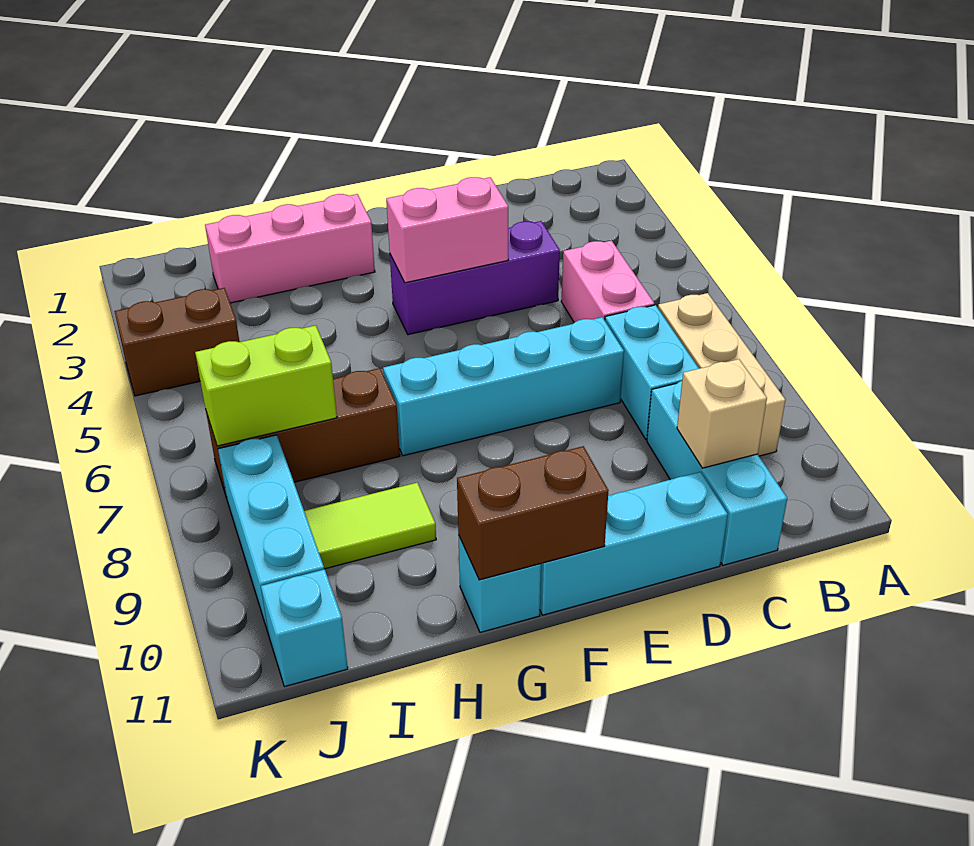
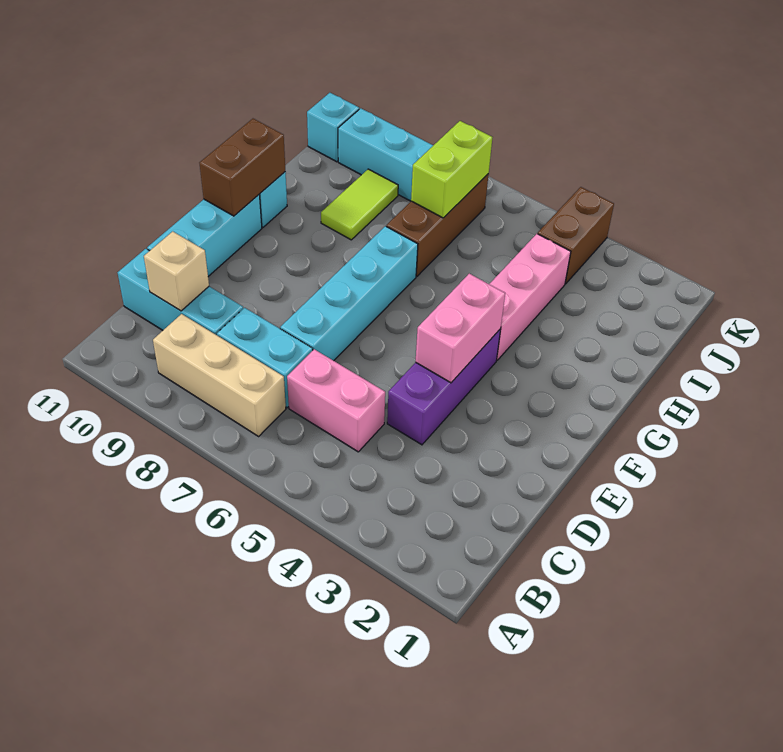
pink brick G2:I2 level 1 -> pink brick G4:I4 level 1

